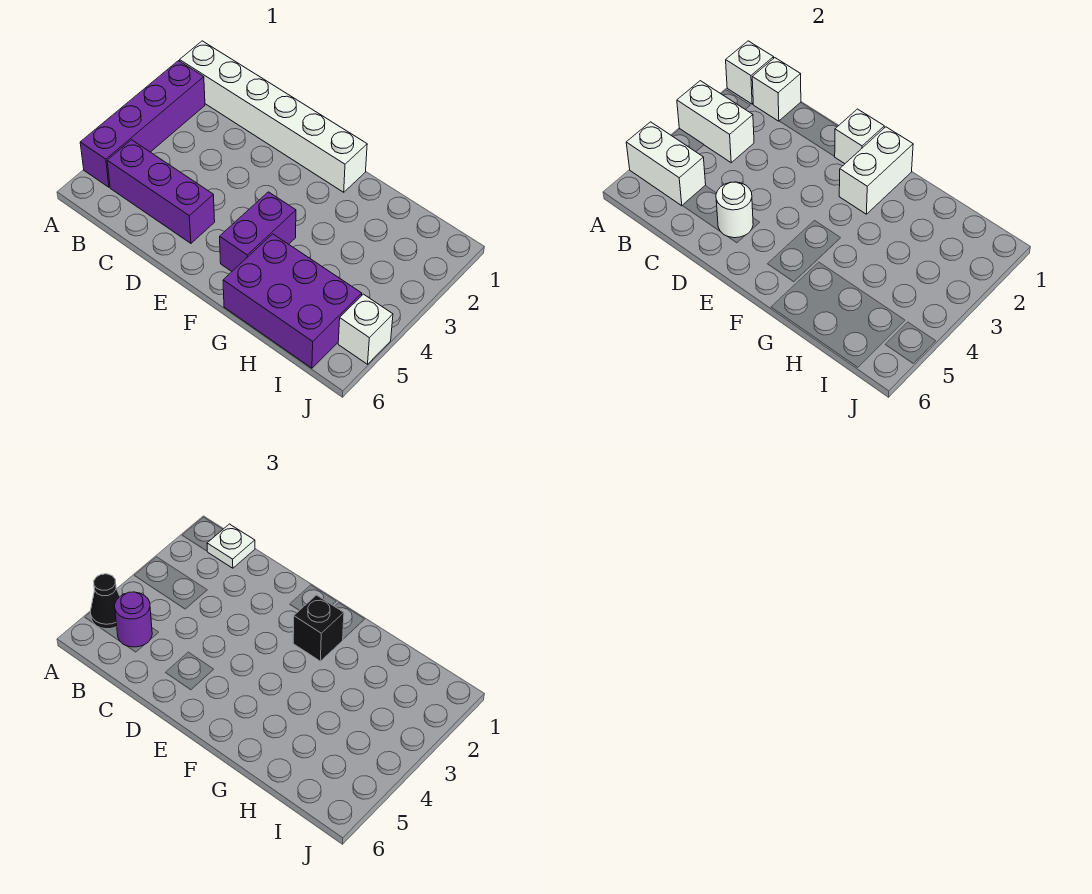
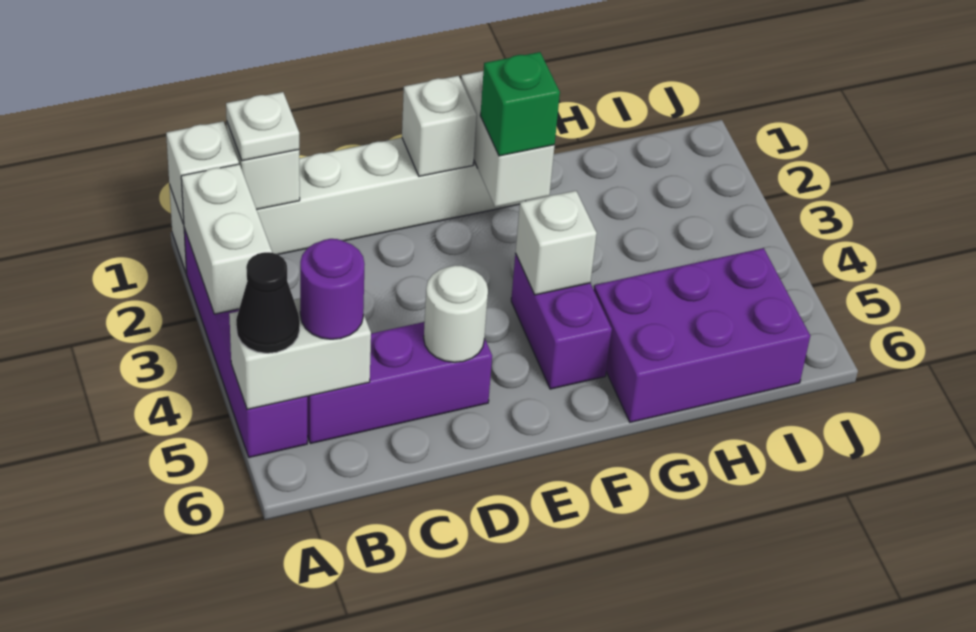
white brick A3:B3 level 2 -> white brick A2:A3 level 2
black brick F2 level 3 -> green brick F2 level 3
white brick J5 level 1 -> white brick F4 level 2

